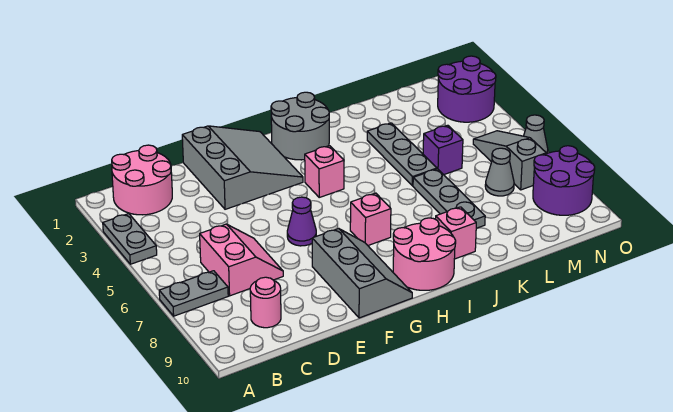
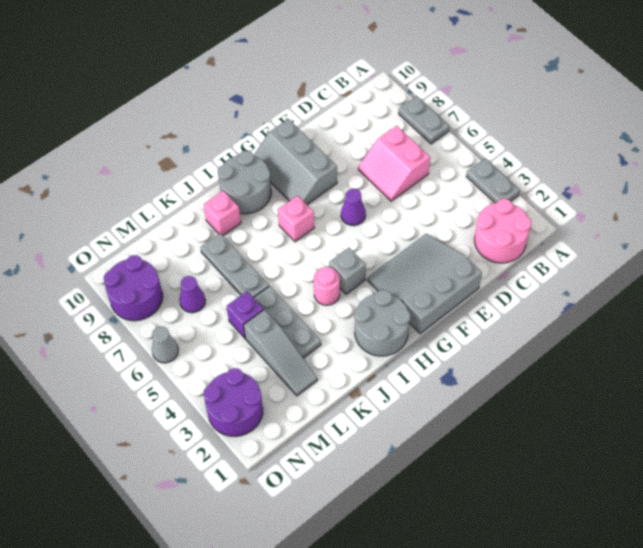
grey plate A7:B7 level 1 -> grey plate A7:A8 level 1
pink round brick C9 level 1 -> pink round brick I4 level 1
grey slope E1:G3 level 1 top E -> grey slope E1:G3 level 1 top 1
pink brick H4 level 1 -> grey brick H4 level 1
pink round brick H9:I10 level 1 -> grey round brick H9:I10 level 1
grey cone M7 level 1 -> purple cone M7 level 1
grey slope N5:N7 level 1 top 7 -> grey slope L2:L4 level 1 top 4

